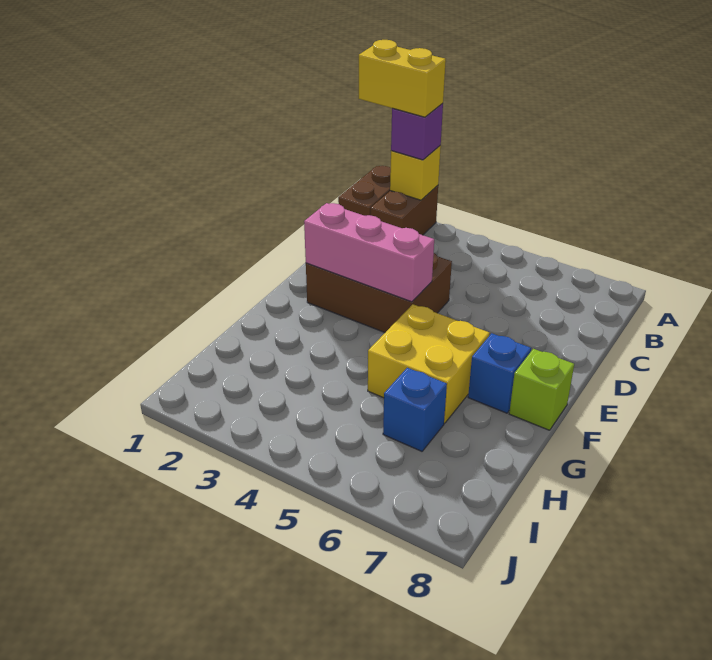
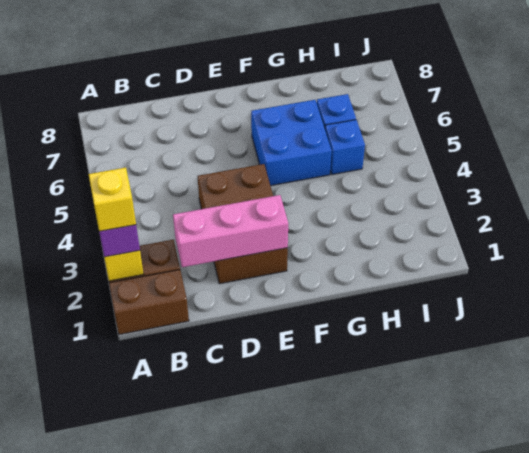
yellow brick A1:A2 level 4 -> yellow brick A2 level 4
pink brick E2:E4 level 2 -> pink brick C2:E2 level 2
yellow brick F5:G6 level 1 -> blue brick F5:G6 level 1
blue brick F7 level 1 -> blue brick H5 level 1
lime brick F8 level 1 -> none

